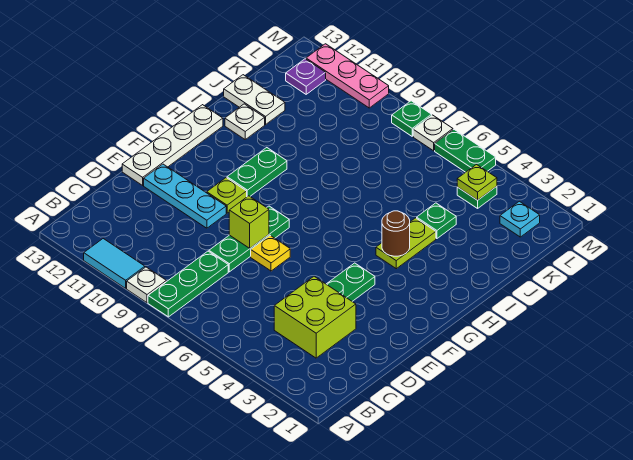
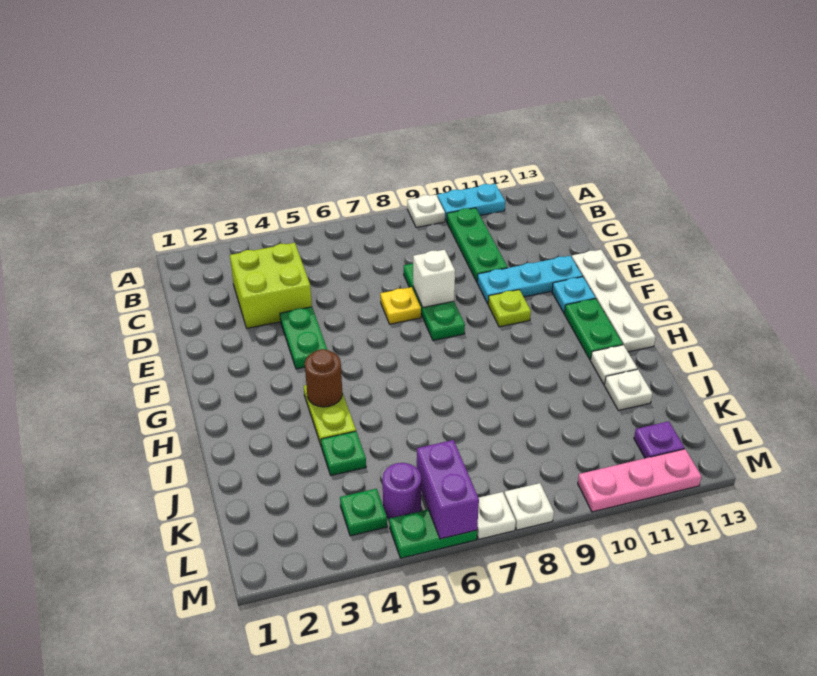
green plate A8:C8 level 1 -> green plate B10:D10 level 1
cyan tile A10:A11 level 1 -> cyan plate A10:A11 level 1
lime brick E8 level 2 -> white brick E8 level 2
green plate G10:H10 level 1 -> green plate G12:H12 level 1
white plate J12:J13 level 1 -> white plate J12 level 1
cyan plate L2 level 1 -> cyan plate F12 level 1
lime plate L4 level 2 -> none
none -> purple round brick L5 level 1
none -> purple brick L6:M6 level 2
green plate M8 level 1 -> white plate M8 level 1

